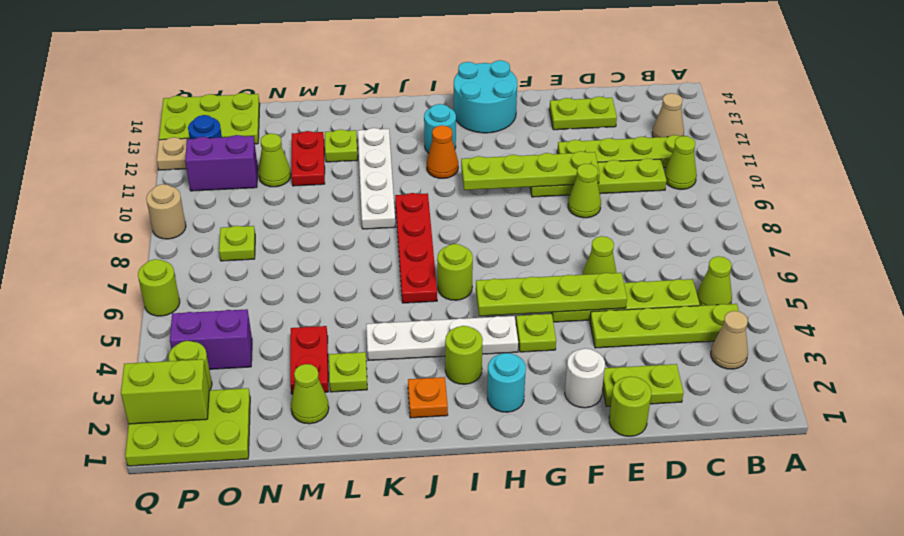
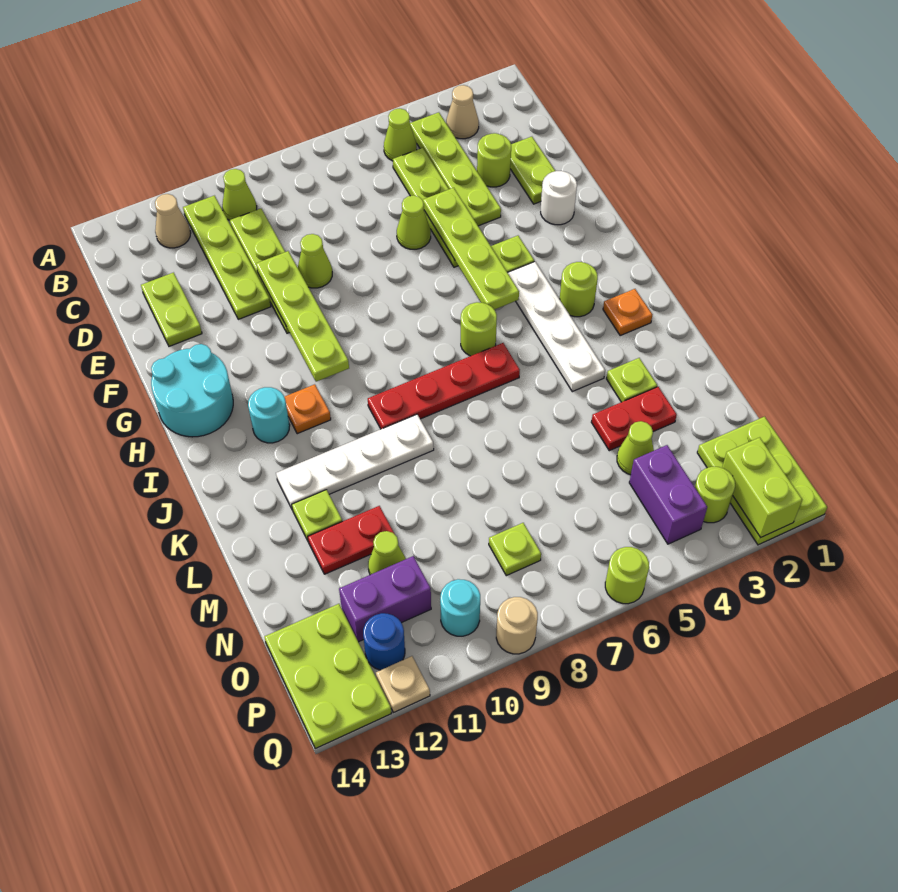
lime round brick E1 level 1 -> lime round brick D3 level 1
cyan round brick H2 level 1 -> cyan round brick P10 level 1
orange cone I11 level 1 -> orange plate I11 level 1
lime cone M2 level 1 -> lime cone N4 level 1
purple brick O11:P11 level 1 -> purple brick O11:O12 level 1

